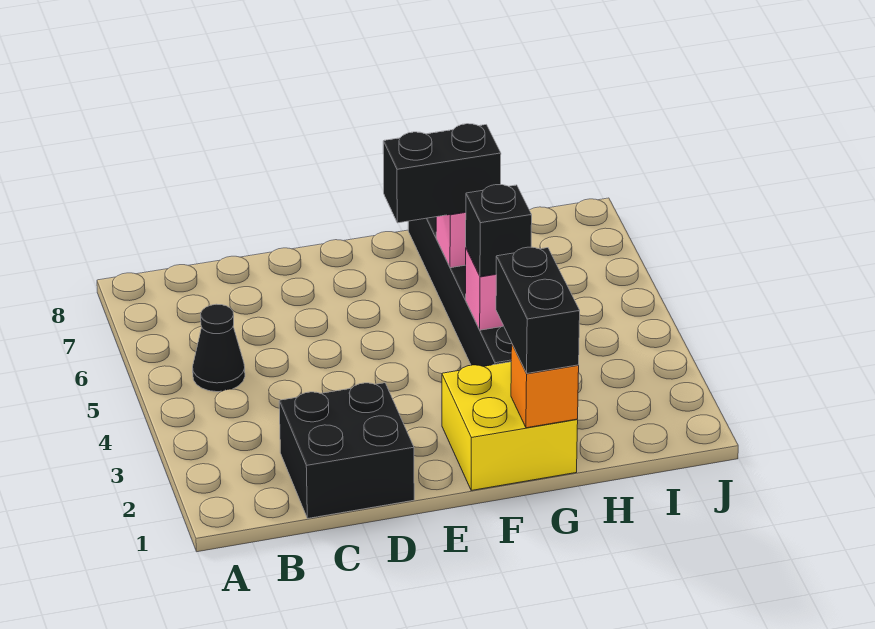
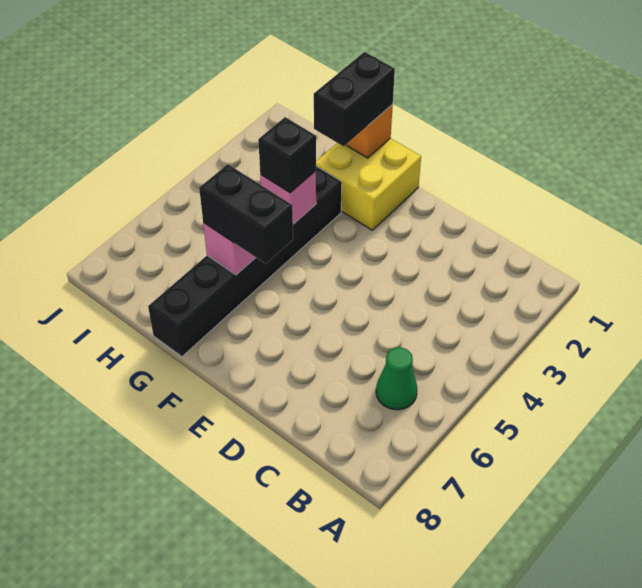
black cone B5 level 1 -> none
none -> green cone B6 level 1
black brick C1:D2 level 1 -> none

